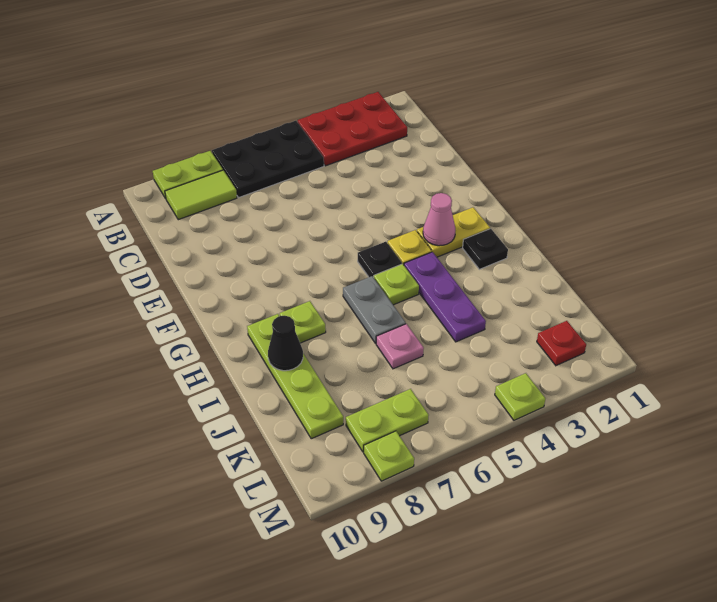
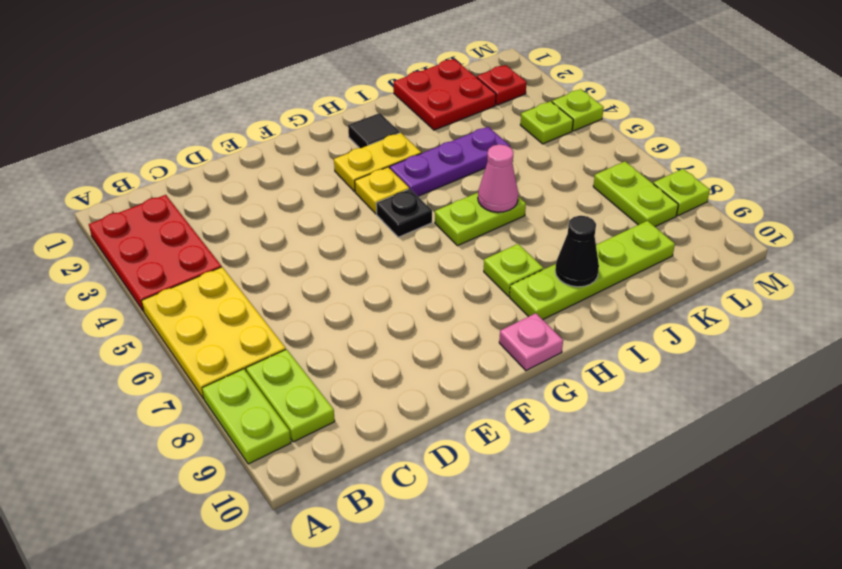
black plate A5:B7 level 1 -> yellow plate A5:B7 level 1
lime tile B8:B9 level 1 -> lime plate B8:B9 level 1
yellow plate G2:G3 level 1 -> yellow plate G3:H3 level 1
pink cone G3 level 2 -> pink cone I6 level 2
black plate H2 level 1 -> black tile H2 level 1
lime plate H5 level 1 -> lime plate L4 level 1
grey plate H6:I6 level 1 -> lime plate H6:I6 level 1
none -> red plate J1:K2 level 1
pink plate J6 level 1 -> pink plate G10 level 1

